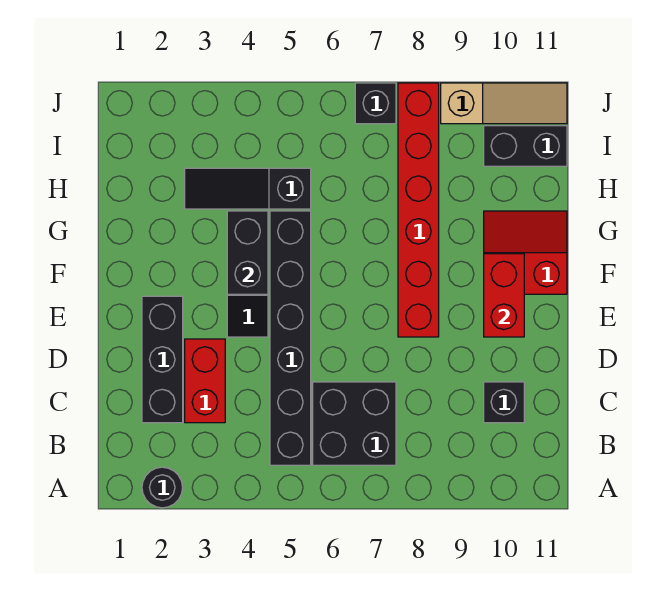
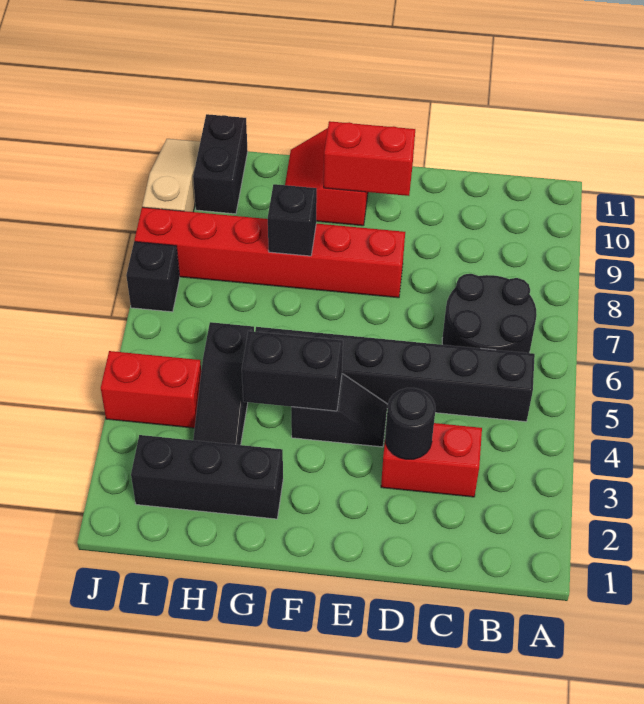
black round brick A2 level 1 -> black round brick D3 level 2
black brick B6:C7 level 1 -> black round brick B6:C7 level 1
black brick C2:E2 level 1 -> black brick G2:I2 level 1
black brick C10 level 1 -> black brick G8 level 2
none -> red brick I4:J4 level 1

